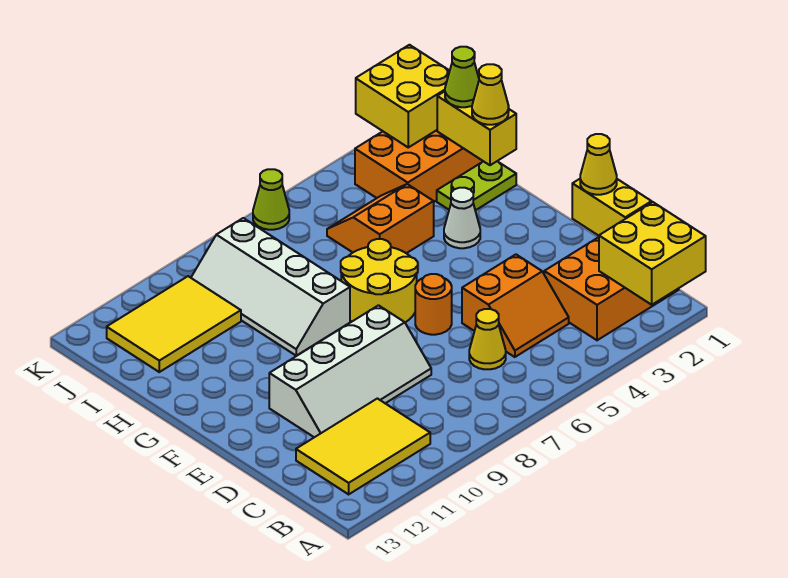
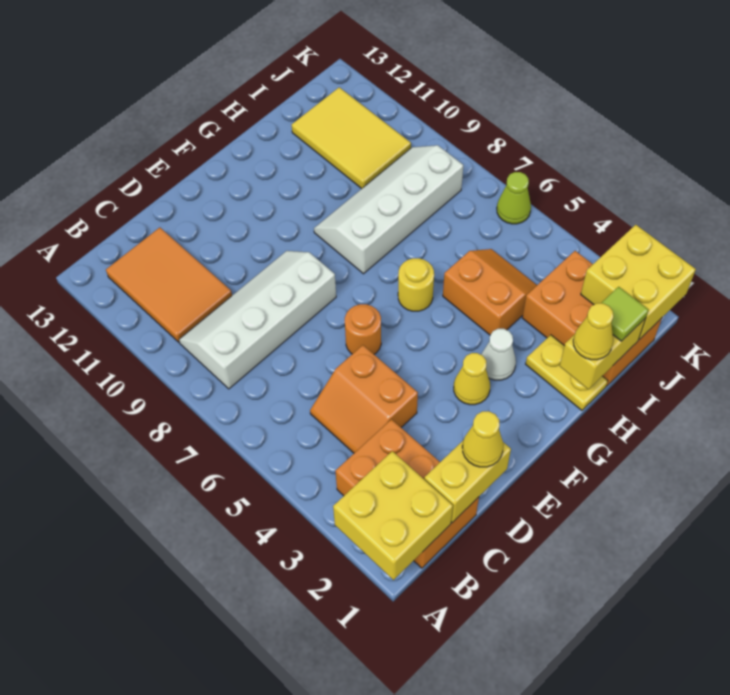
yellow tile B10:C12 level 1 -> orange tile B10:C12 level 1
yellow cone C6 level 1 -> yellow cone F3 level 1
white slope D8:E11 level 1 top E -> white slope B8:E9 level 1 top 8
yellow round brick F6:G7 level 1 -> yellow round brick G6 level 1
lime plate H1:H2 level 1 -> yellow plate H1:H2 level 1
lime cone I1 level 3 -> lime tile I1 level 3

